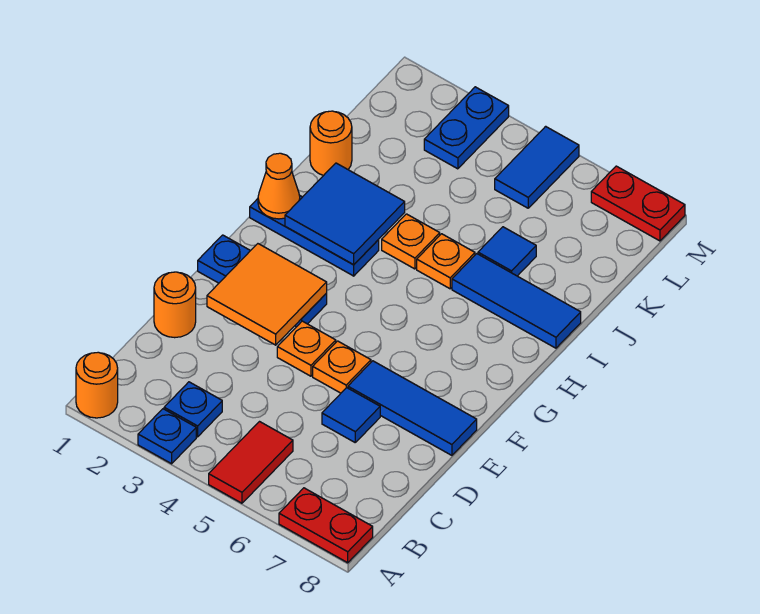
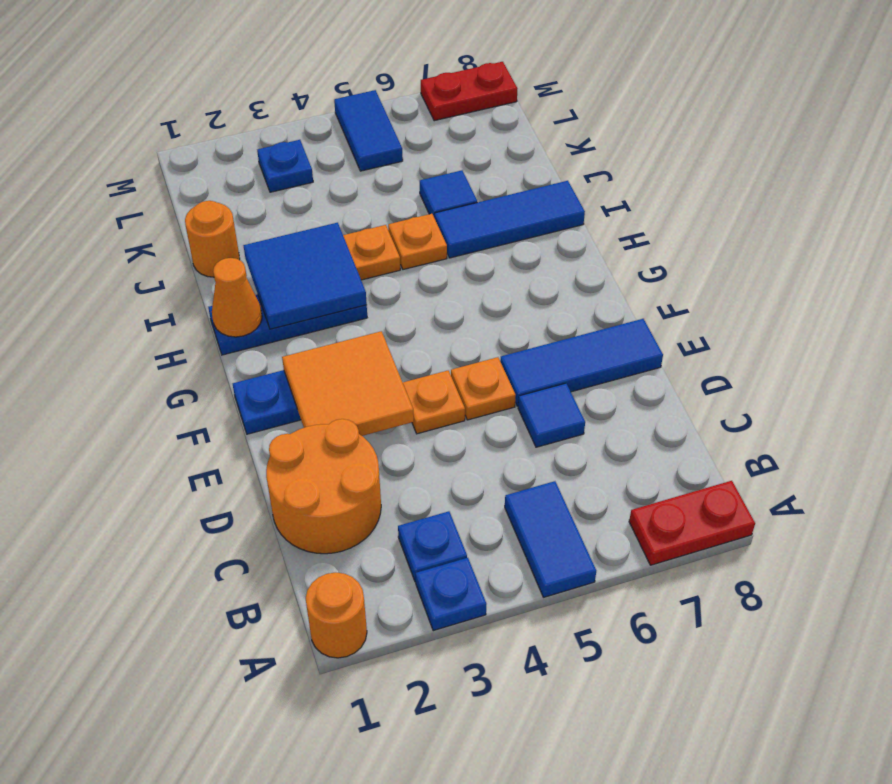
red tile A5:B5 level 1 -> blue tile A5:B5 level 1
orange round brick D1 level 1 -> orange round brick C1:D2 level 1
blue plate L3:M3 level 1 -> blue plate L3 level 1

